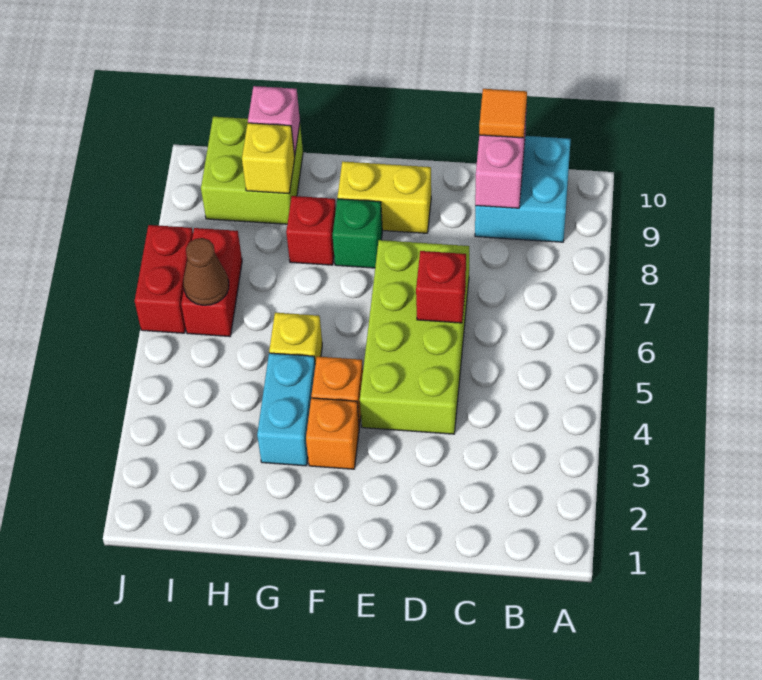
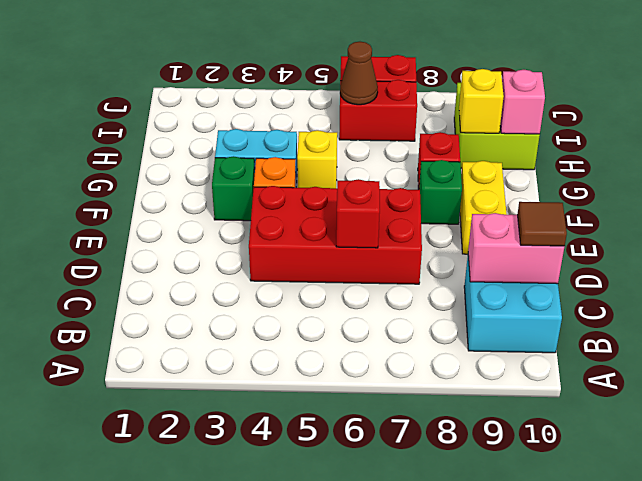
orange tile C10 level 3 -> brown tile C10 level 3
lime brick D4:E7 level 1 -> red brick D4:E7 level 1
orange brick F3 level 1 -> green brick F3 level 1

